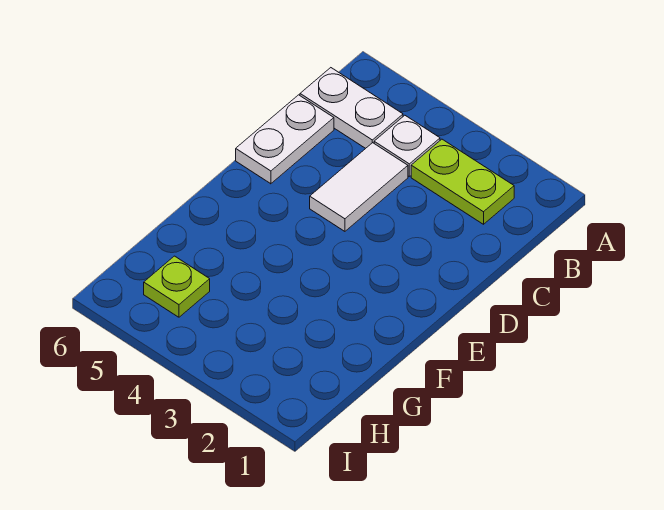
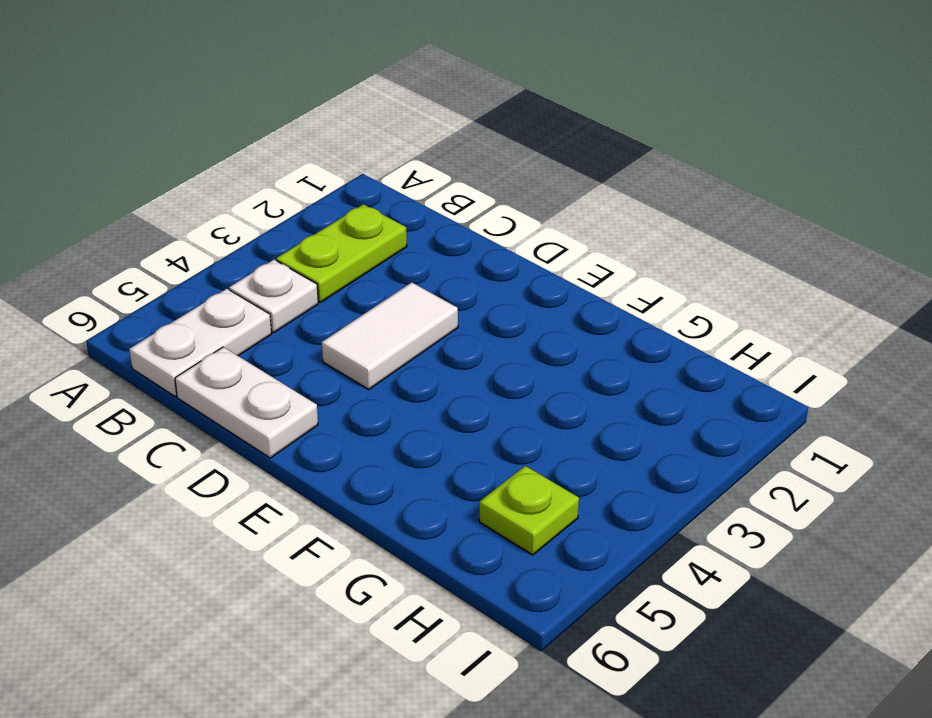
white tile C4:D4 level 1 -> white tile D3:D4 level 1

